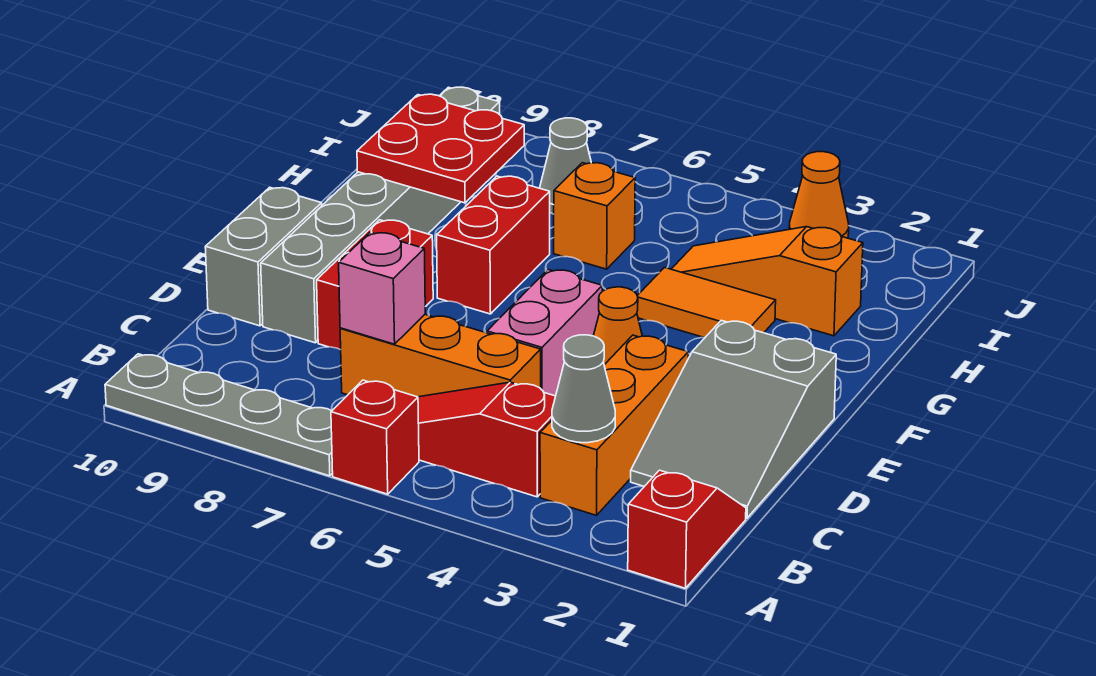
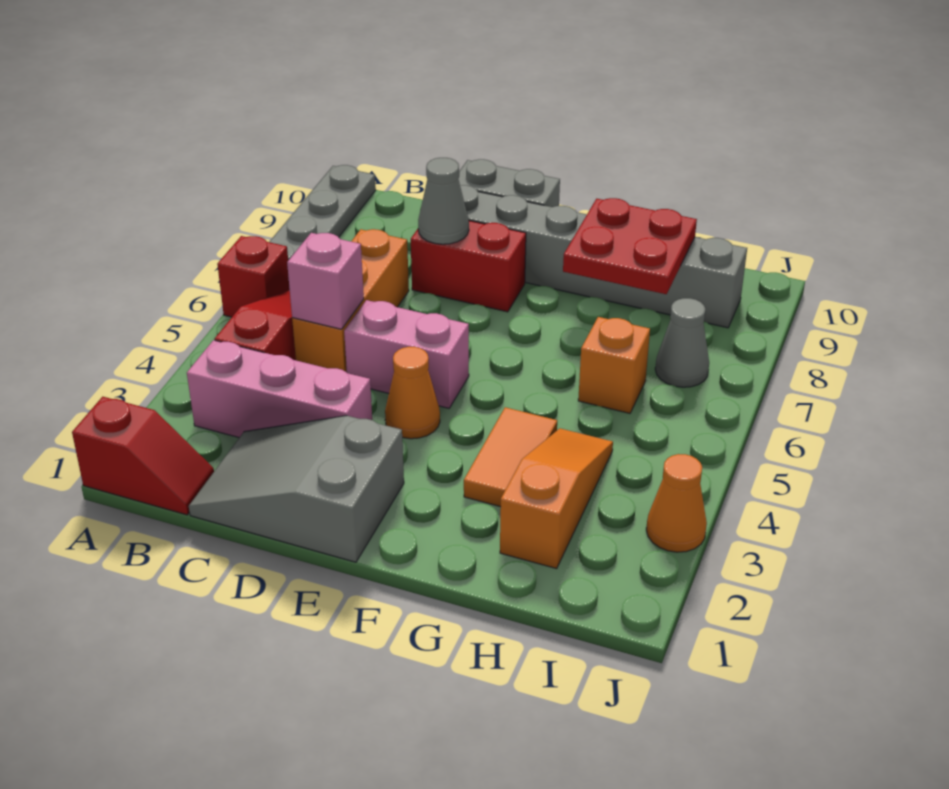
orange brick B3:D3 level 1 -> pink brick B3:D3 level 1
grey cone B3 level 2 -> grey cone D8 level 2
pink brick C7 level 2 -> pink brick C5 level 2
red brick F7:G7 level 1 -> none

